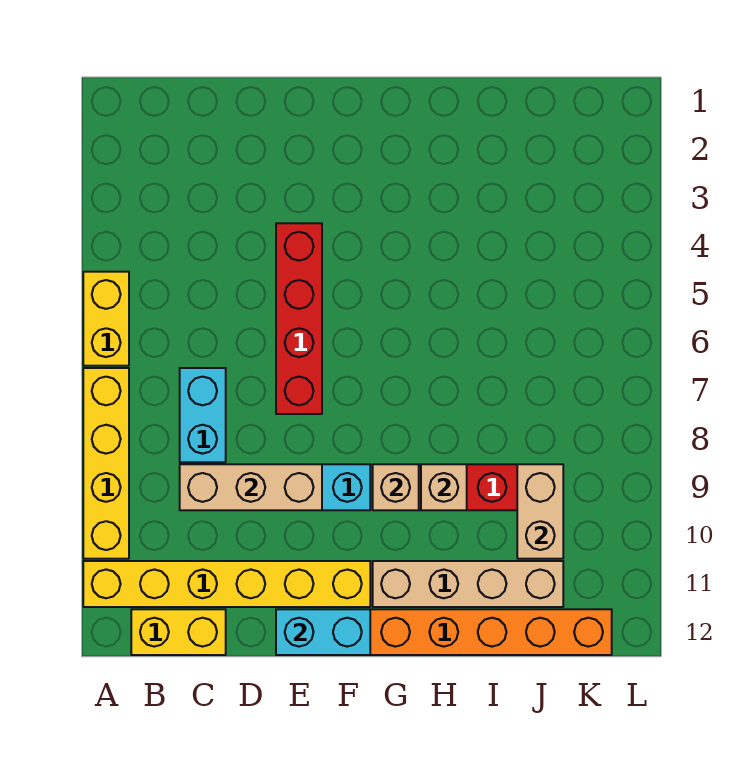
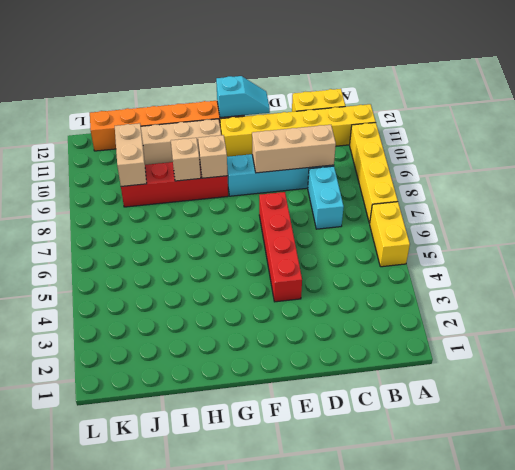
cyan brick E12:F12 level 2 -> cyan slope E12:F12 level 2 top F

